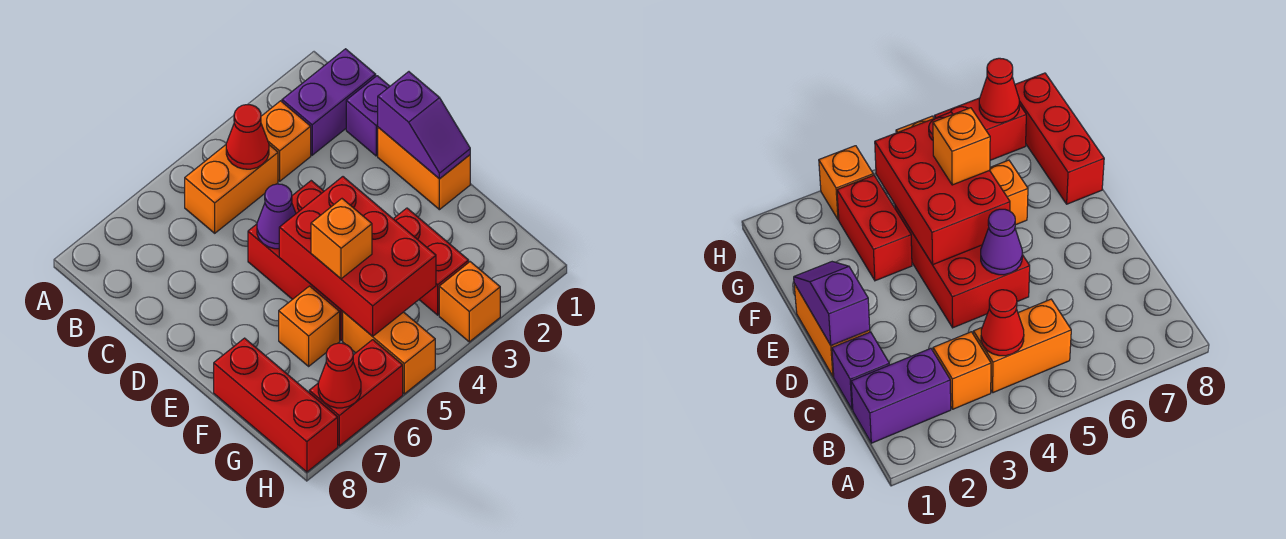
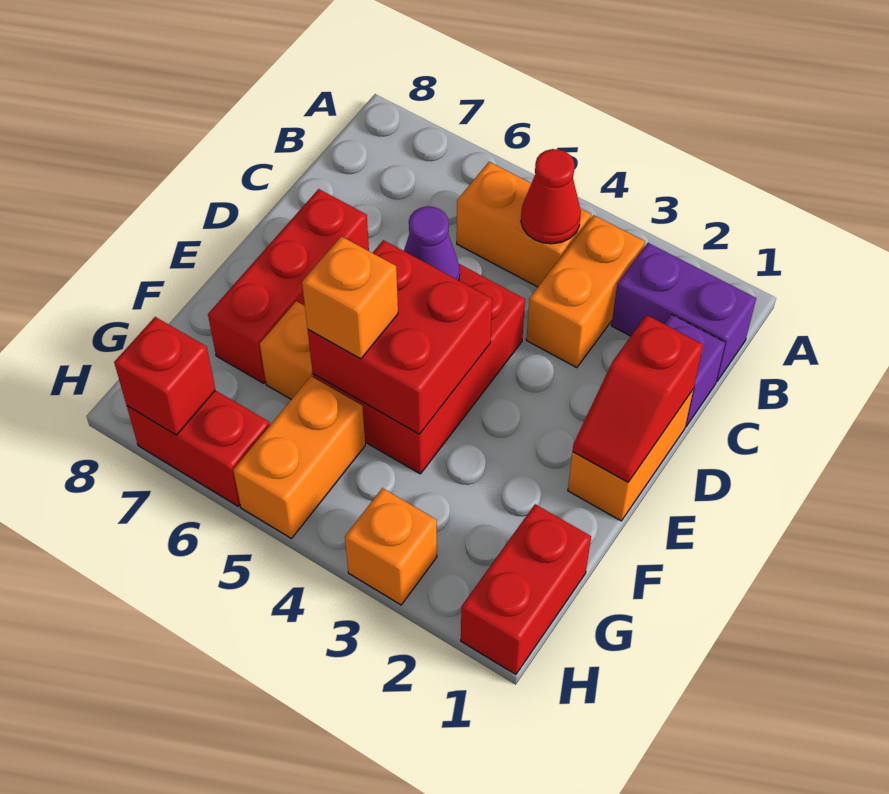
orange brick B3 level 1 -> orange brick B3:C3 level 1
purple slope D1:E1 level 2 top D -> red slope D1:E1 level 2 top D
red brick E4:G5 level 2 -> red brick E4:F5 level 2
red brick F3:G3 level 1 -> red brick G1:H1 level 1
red brick F8:H8 level 1 -> red brick D7:F7 level 1
red cone H7 level 2 -> red brick H7 level 2

